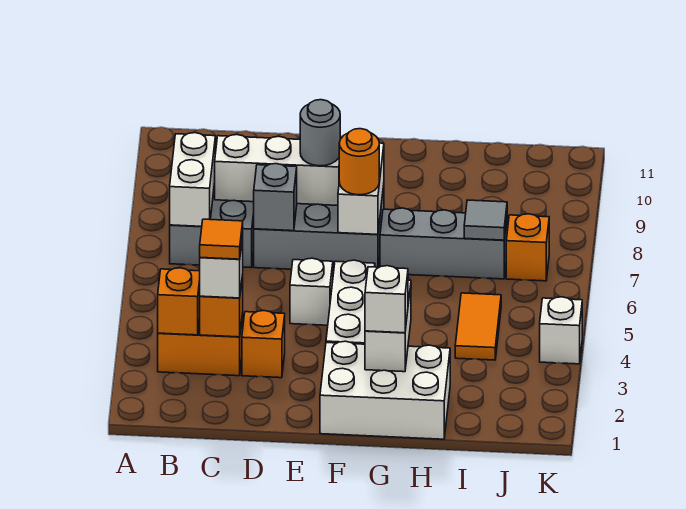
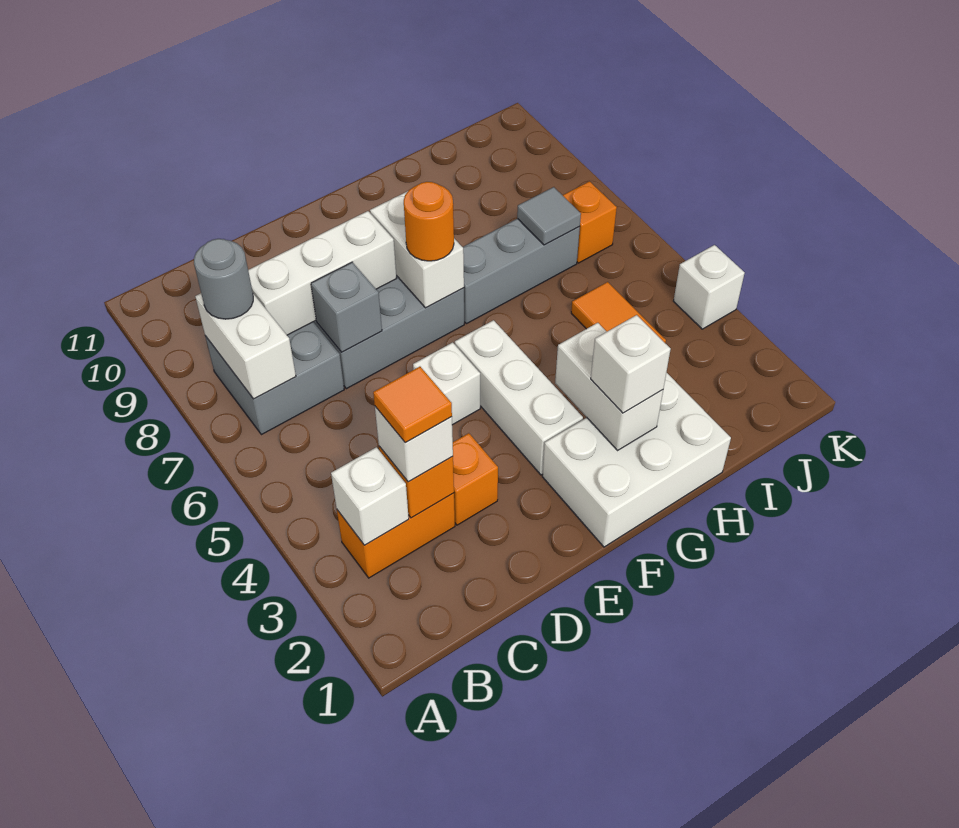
orange brick B3 level 2 -> white brick B3 level 2
grey round brick E8 level 3 -> grey round brick B8 level 3

